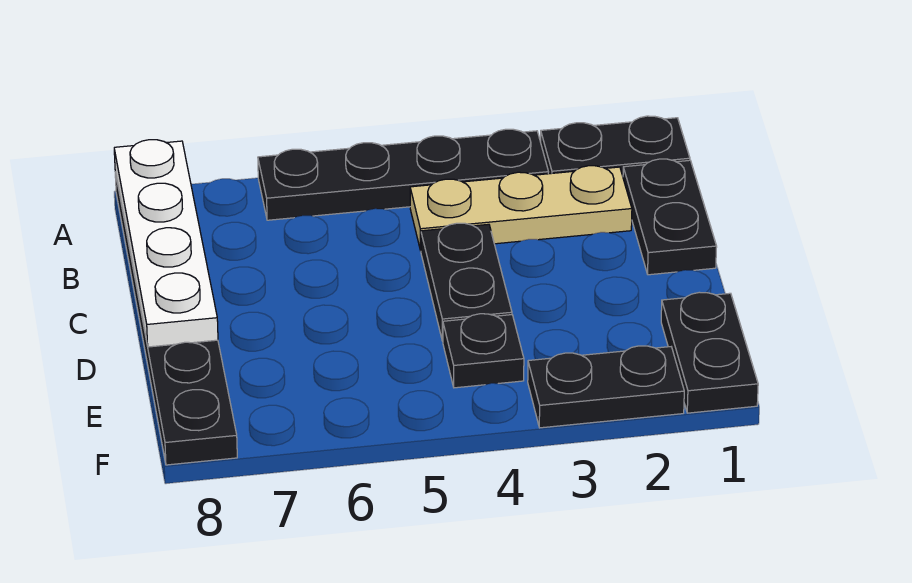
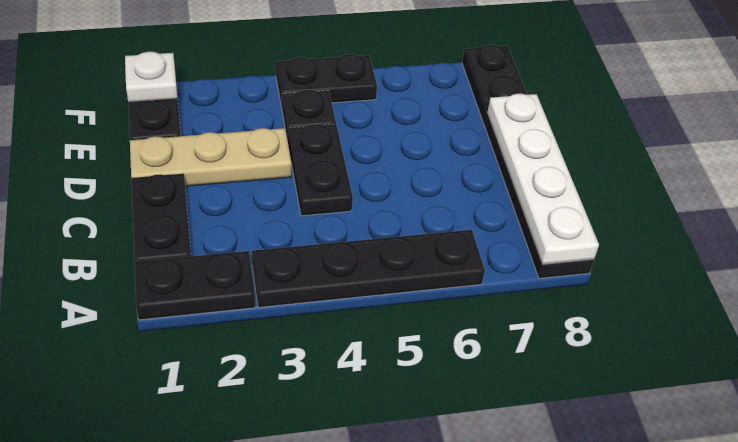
tan plate B2:B4 level 1 -> tan plate D1:D3 level 1
none -> white plate F1 level 2
black plate F2:F3 level 1 -> black plate F4:F5 level 1

